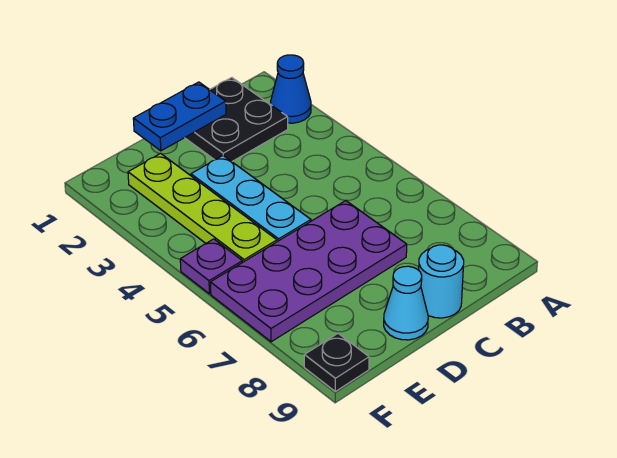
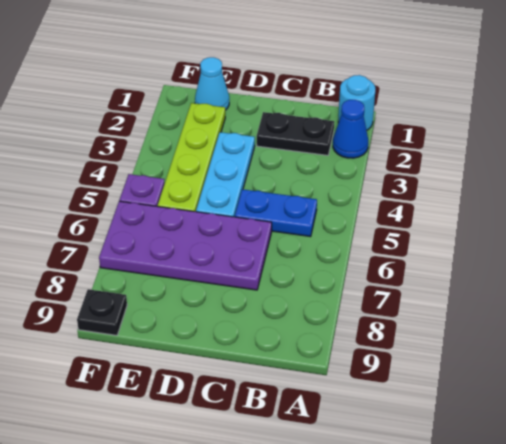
black plate B1:C2 level 1 -> black plate B2:C2 level 1
blue plate C1:D1 level 2 -> blue plate B5:C5 level 1
cyan round brick C9 level 1 -> cyan round brick A1 level 1
cyan cone D9 level 1 -> cyan cone E1 level 1

